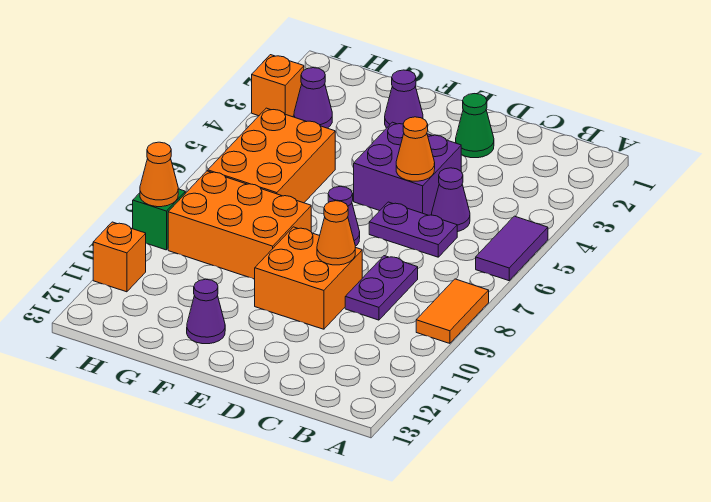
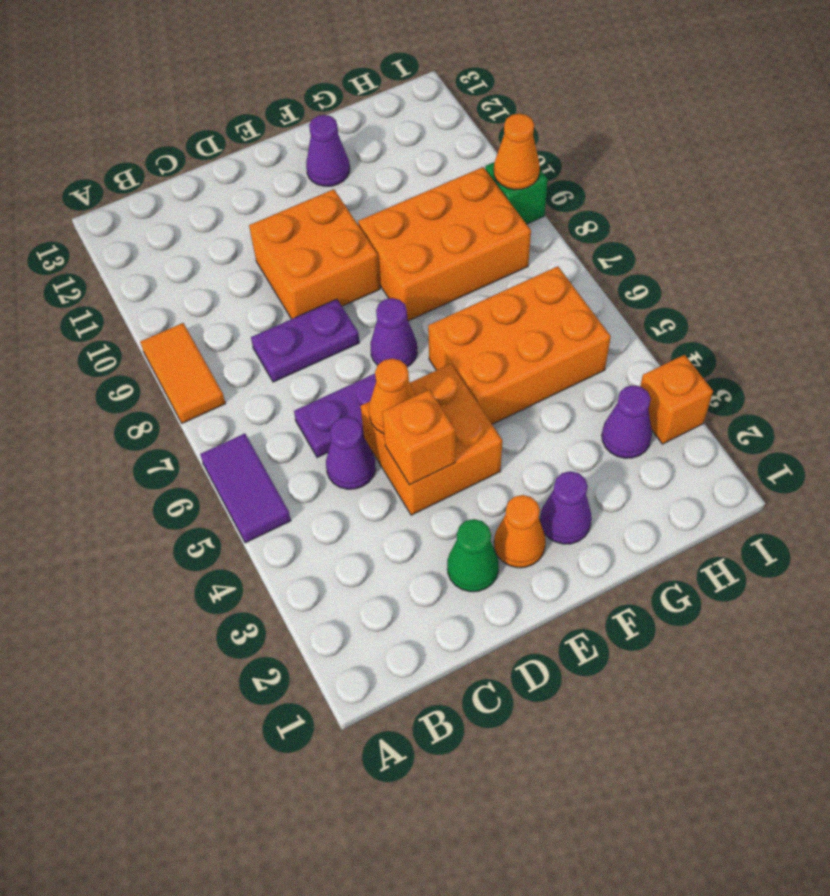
purple plate C8:C9 level 1 -> purple plate C8:D8 level 1
purple brick D4:E5 level 1 -> orange brick D4:E5 level 1
orange cone D9 level 2 -> orange cone E2 level 1
orange brick G5:H7 level 1 -> orange brick F5:H6 level 1
orange brick I11 level 1 -> orange brick D4 level 2

